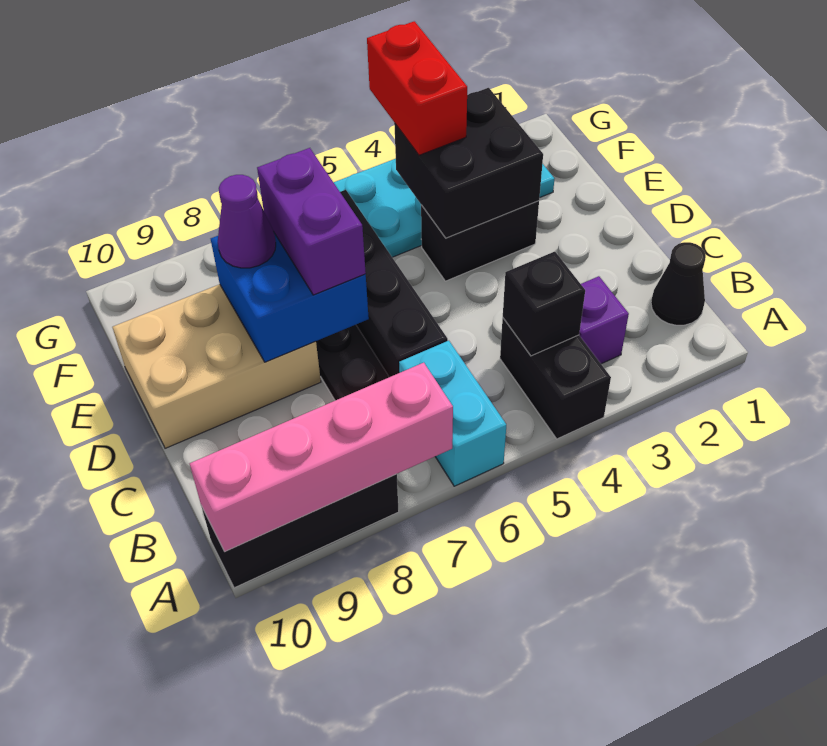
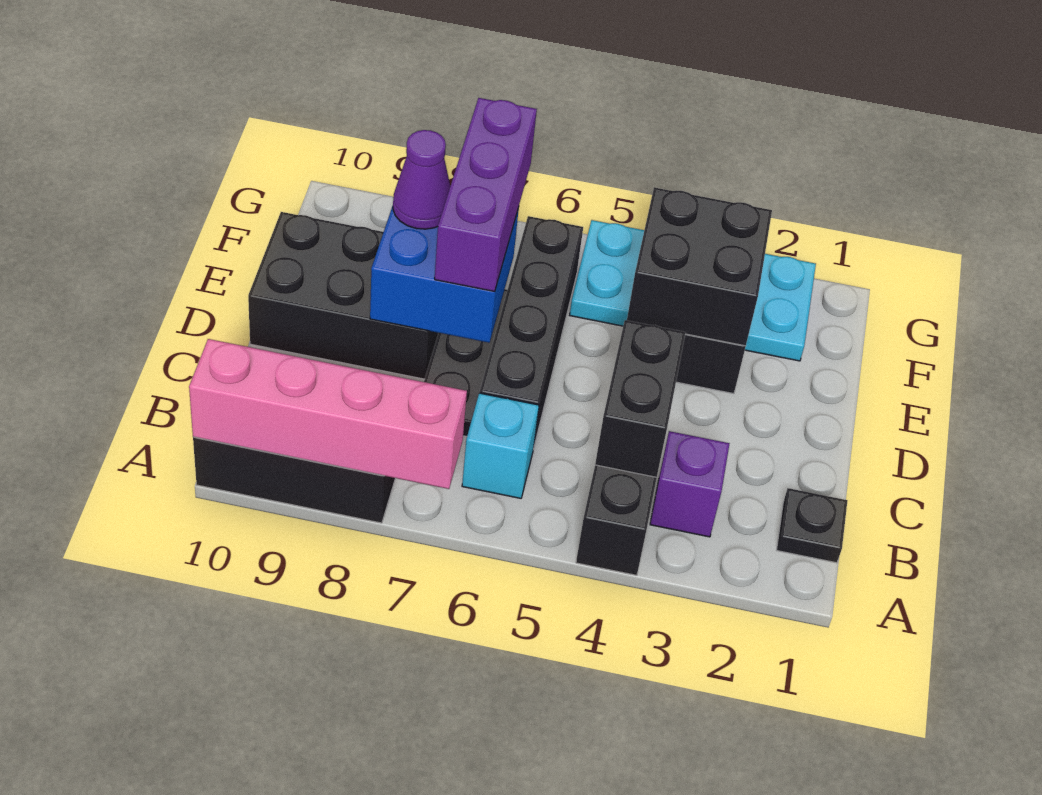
cyan brick A6:B6 level 1 -> cyan brick B6 level 1
black cone B1 level 1 -> black plate B1 level 1
black brick B4 level 2 -> black brick B4:C4 level 2
purple brick D7:E7 level 3 -> purple brick D7:F7 level 3
tan brick D8:E10 level 1 -> black brick D8:E10 level 1
red brick F4:G4 level 3 -> none

